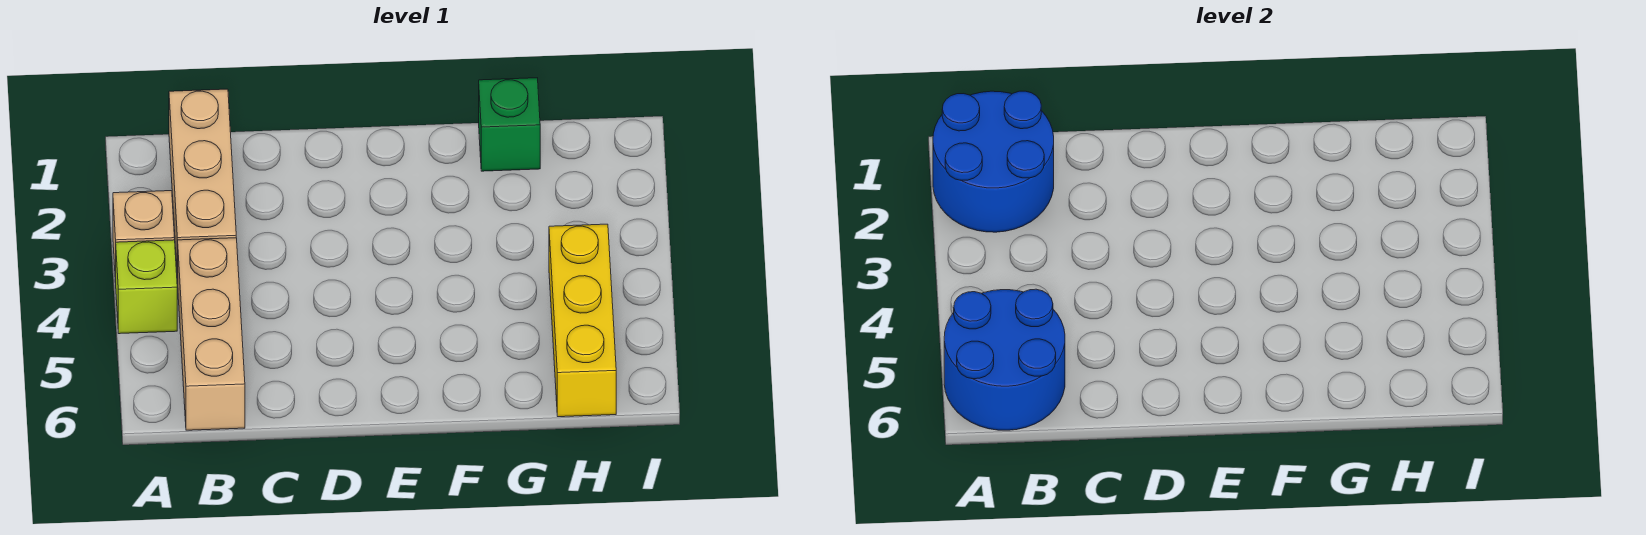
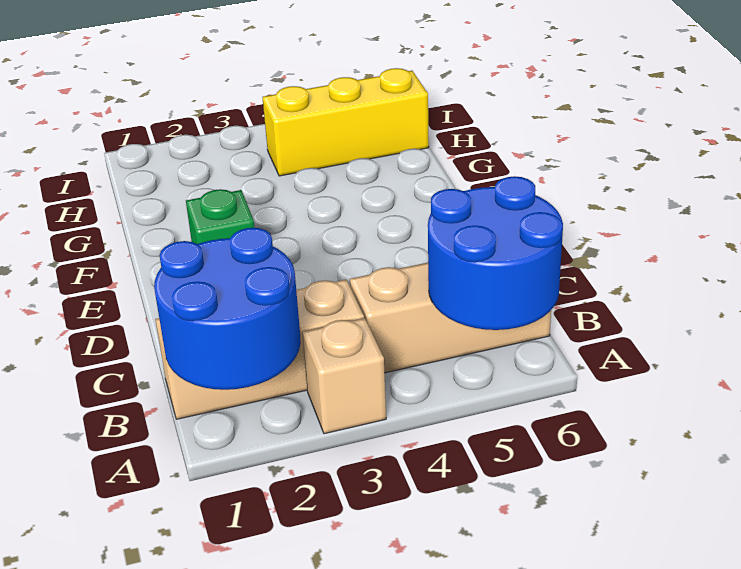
lime brick A4 level 1 -> none
green brick G1 level 1 -> green brick E2 level 1

